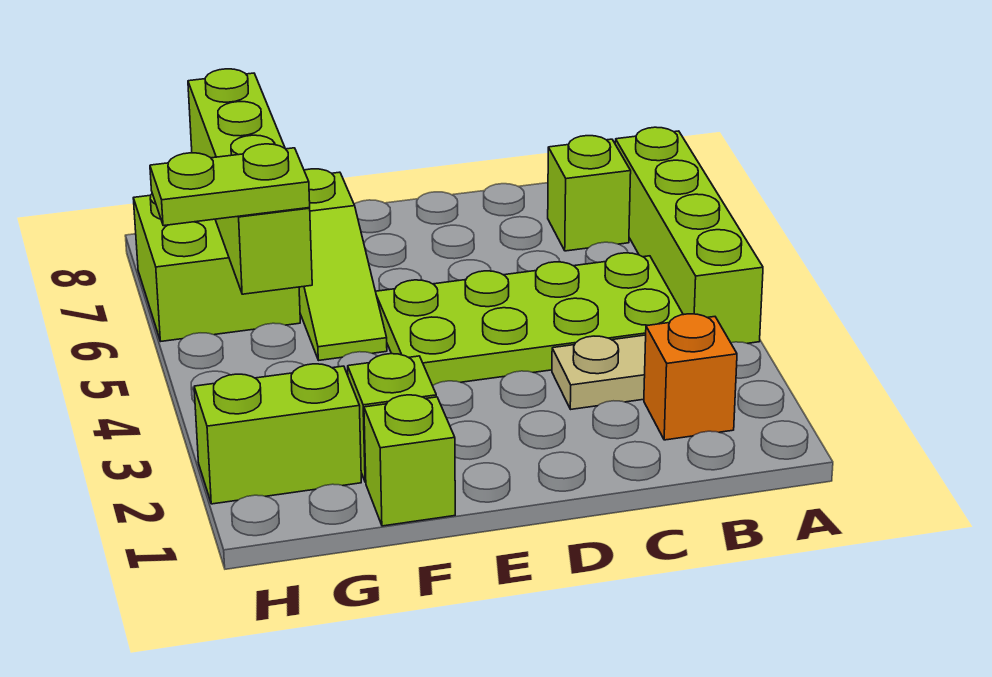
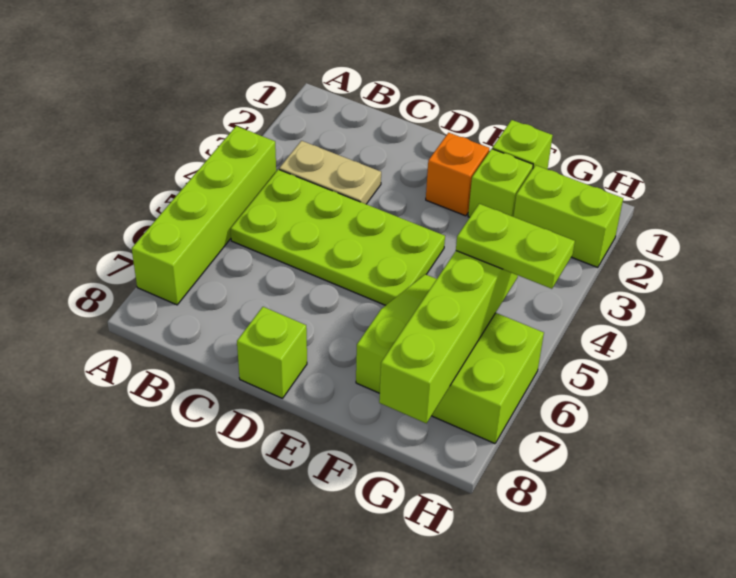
orange brick B2 level 1 -> orange brick E2 level 1
lime brick B7 level 1 -> lime brick D8 level 1

